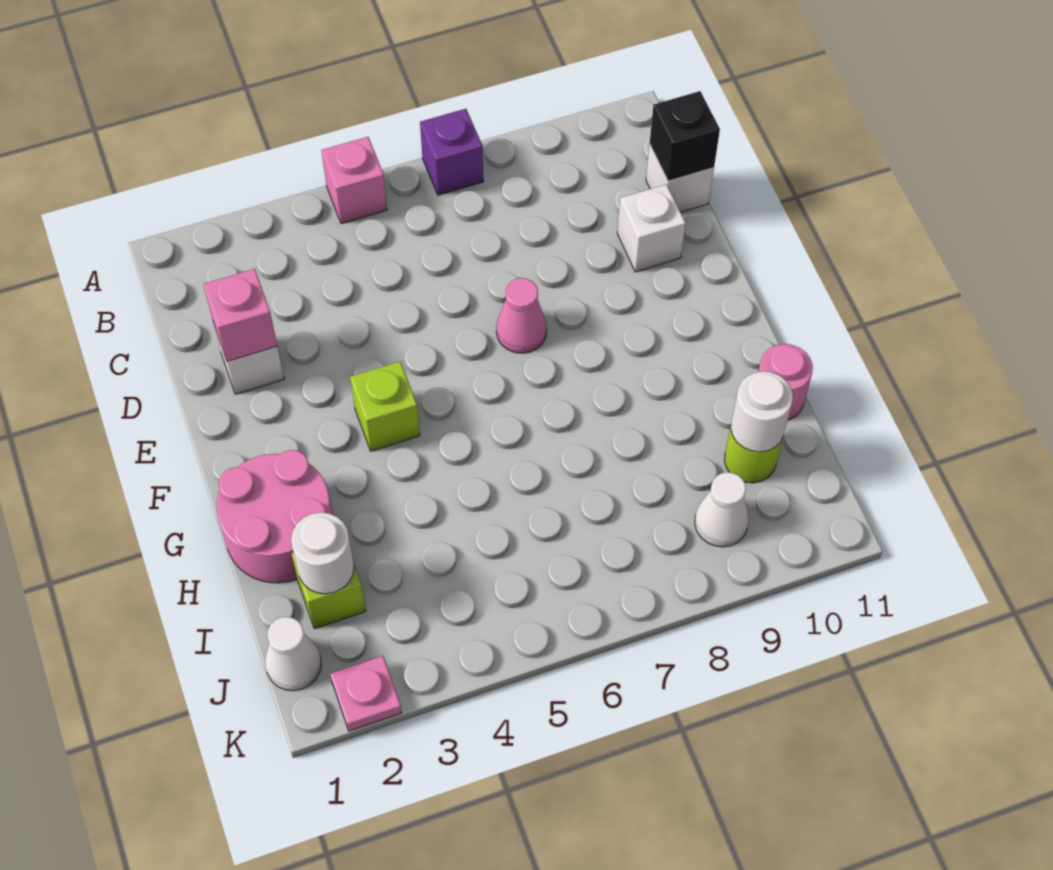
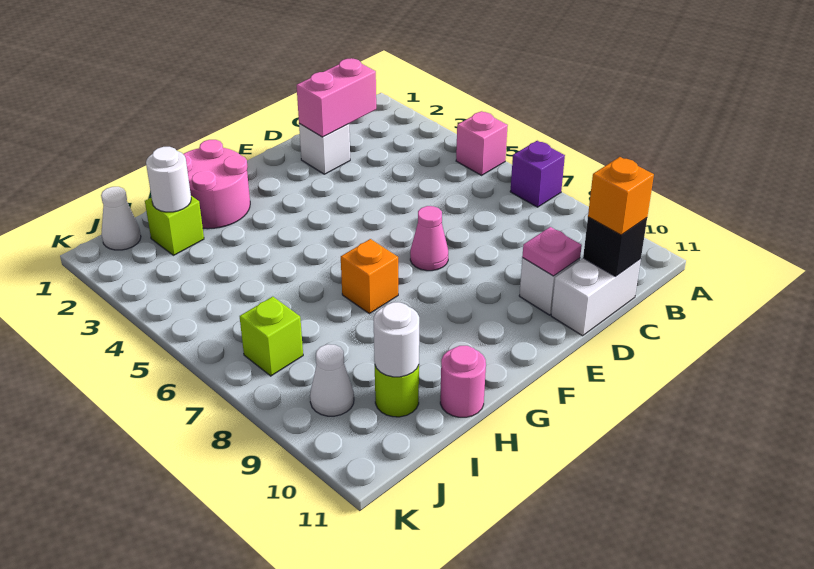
white brick C11 level 1 -> white brick C11:D11 level 1
none -> orange brick C11 level 3
pink brick D2 level 2 -> pink brick C2:D2 level 2
lime brick F4 level 1 -> lime brick J7 level 1
none -> orange brick G7 level 1
pink plate K2 level 1 -> pink plate D10 level 2

